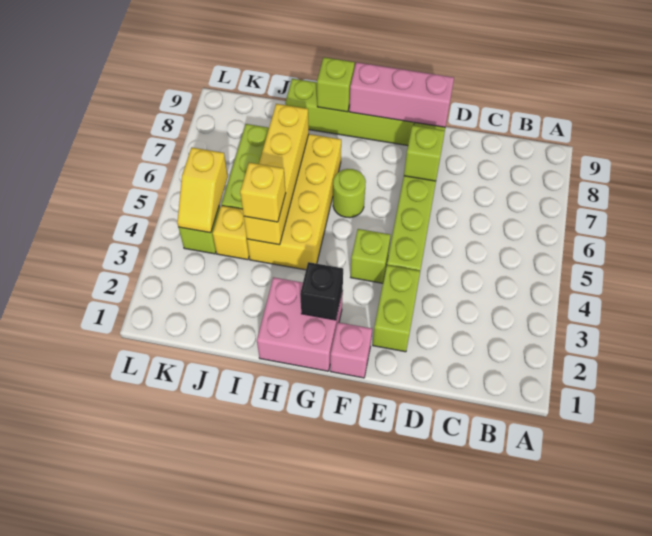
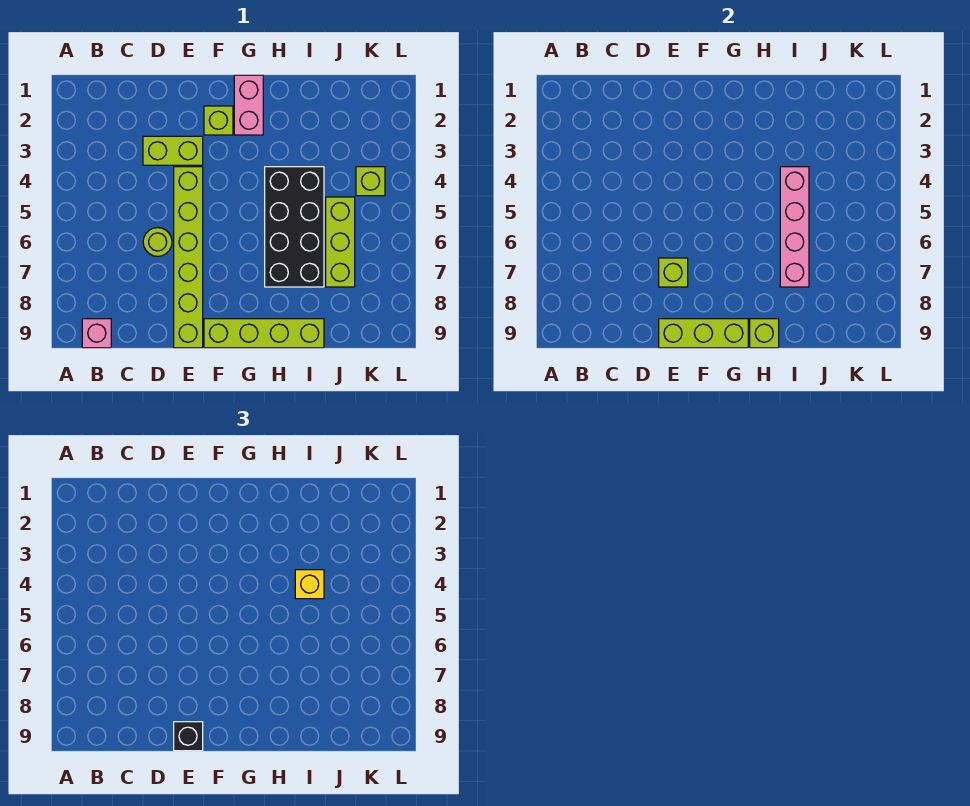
lime brick E2:E3 level 1 -> lime brick D3:E3 level 1
pink brick E9:G9 level 2 -> lime brick E9:G9 level 2
pink brick F1 level 1 -> pink brick B9 level 1
lime brick F4 level 1 -> lime brick F2 level 1
pink brick G1:H2 level 1 -> pink brick G1:G2 level 1
black brick G2 level 2 -> black brick E9 level 3
lime round brick G6 level 1 -> lime round brick D6 level 1
yellow brick H4:I7 level 1 -> black brick H4:I7 level 1
yellow brick I4:I7 level 2 -> pink brick I4:I7 level 2
yellow brick J4 level 1 -> none
yellow slope K4:K5 level 2 top 5 -> none

